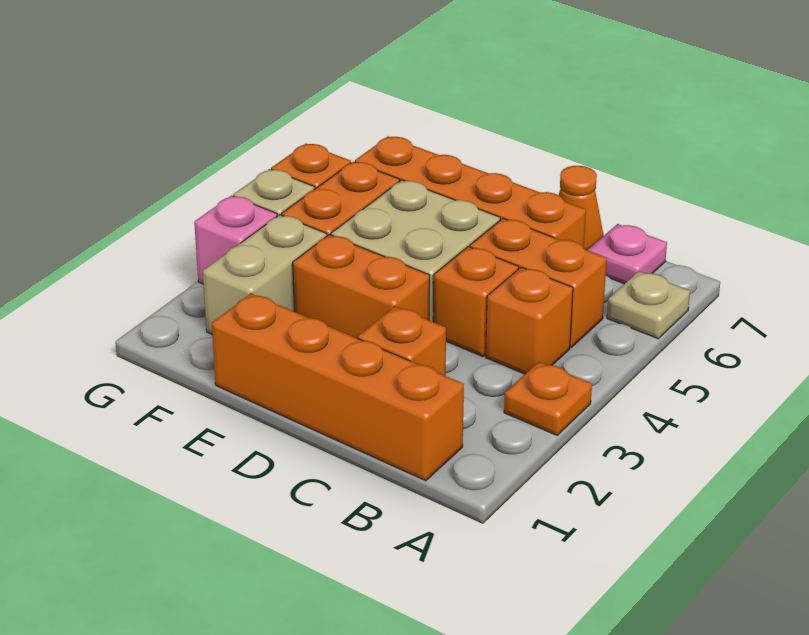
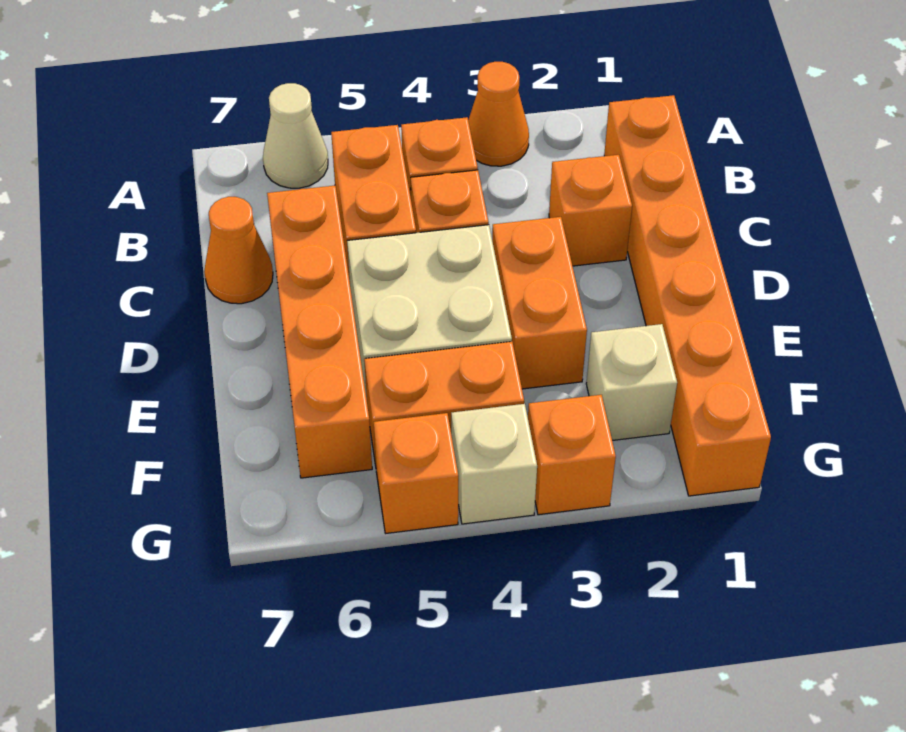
orange plate A3 level 1 -> orange cone A3 level 1
tan plate A6 level 1 -> tan cone A6 level 1
orange brick B1:E1 level 1 -> orange brick B1:G1 level 1
pink plate B7 level 1 -> none
tan brick F2:F3 level 1 -> tan brick F2 level 1
pink brick G3 level 1 -> orange brick G3 level 1

